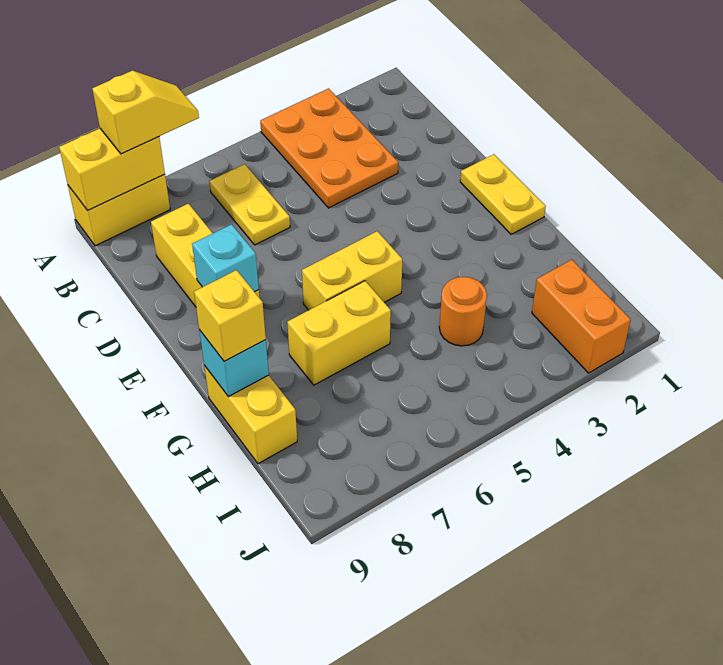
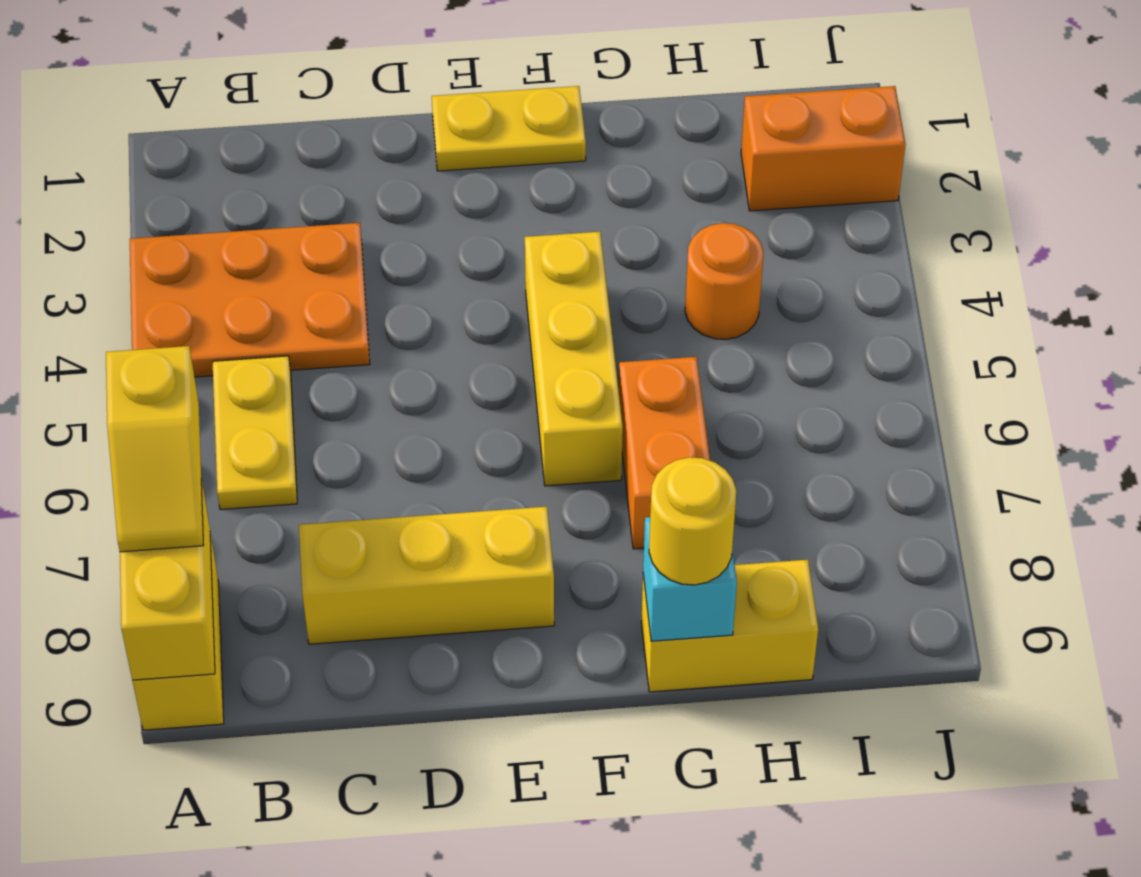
yellow slope A7:A8 level 3 top 8 -> yellow slope A7:A8 level 3 top 7
yellow plate B6:C6 level 1 -> yellow plate B5:B6 level 1
cyan brick E8 level 2 -> none
yellow brick F5:F6 level 1 -> yellow brick F4:F6 level 1
yellow brick G6:G7 level 1 -> orange brick G6:G7 level 1
yellow brick G9 level 3 -> yellow round brick G9 level 3

